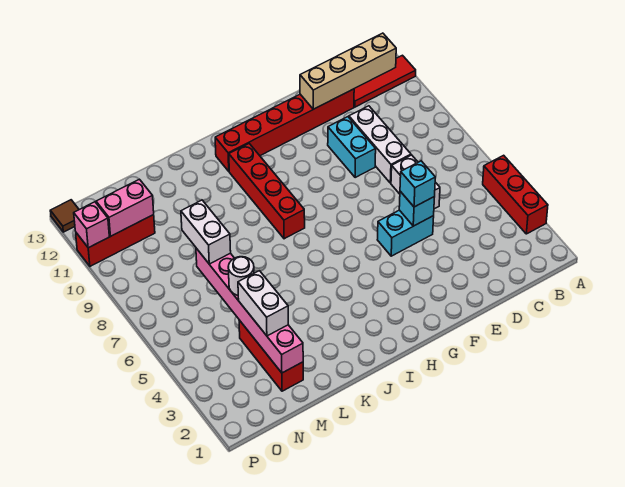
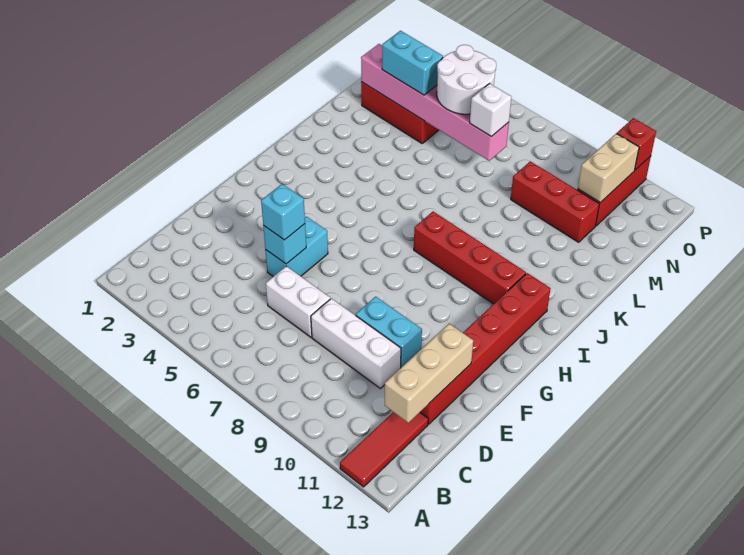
red brick A3:A5 level 1 -> red brick M9:M11 level 1
tan brick B12:E12 level 2 -> tan brick C12:E12 level 2
white brick M3:M4 level 3 -> cyan brick M3:M4 level 3
white round brick M5 level 3 -> white round brick M5:N6 level 3
white brick M7:M8 level 3 -> white brick M7 level 3
pink brick N11:O11 level 2 -> tan brick N11:O11 level 2
pink brick P11 level 2 -> red brick P11 level 2
brown tile P13 level 1 -> none

